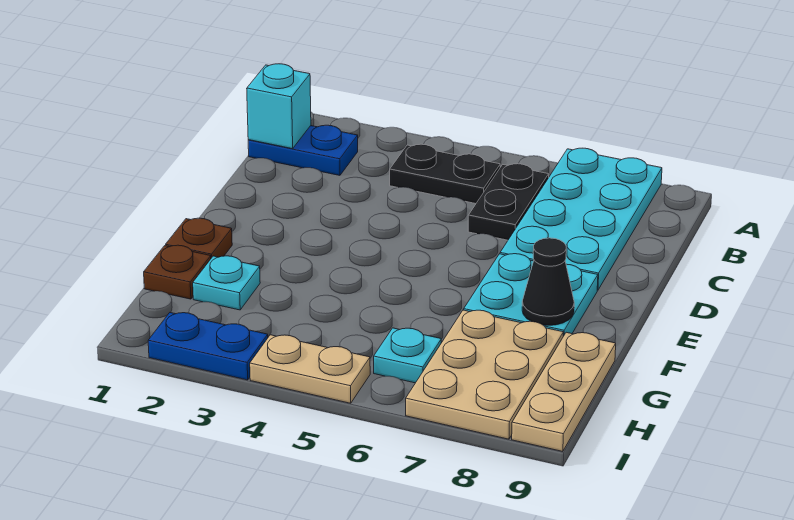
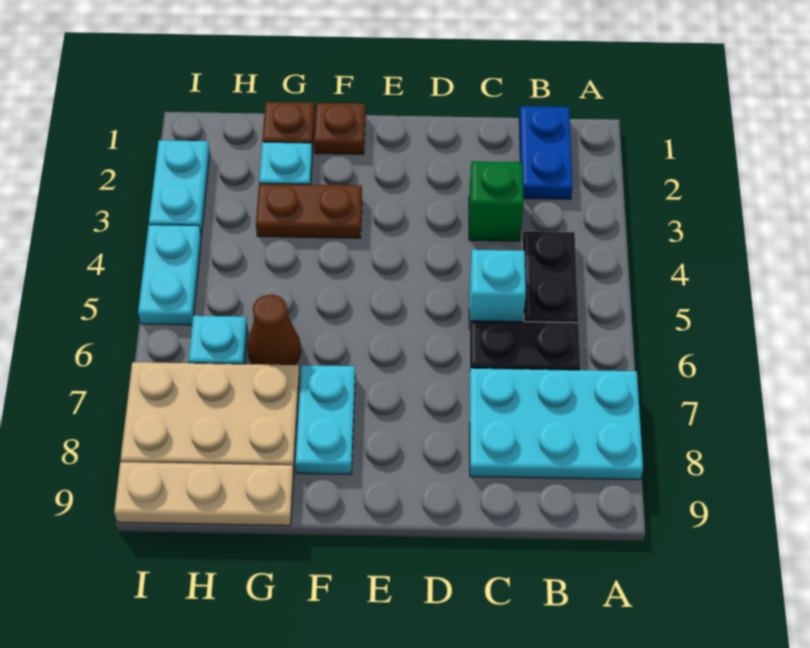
cyan plate A7:D8 level 1 -> cyan plate A7:C8 level 1
cyan brick B1 level 2 -> cyan brick C5 level 1
none -> green brick C3 level 1
cyan plate E7:F8 level 1 -> cyan plate F7:F8 level 1
none -> brown plate F3:G3 level 1
black cone F8 level 2 -> none
none -> brown cone G6 level 1
blue plate I2:I3 level 1 -> cyan plate I2:I3 level 1
tan plate I4:I5 level 1 -> cyan plate I4:I5 level 1

